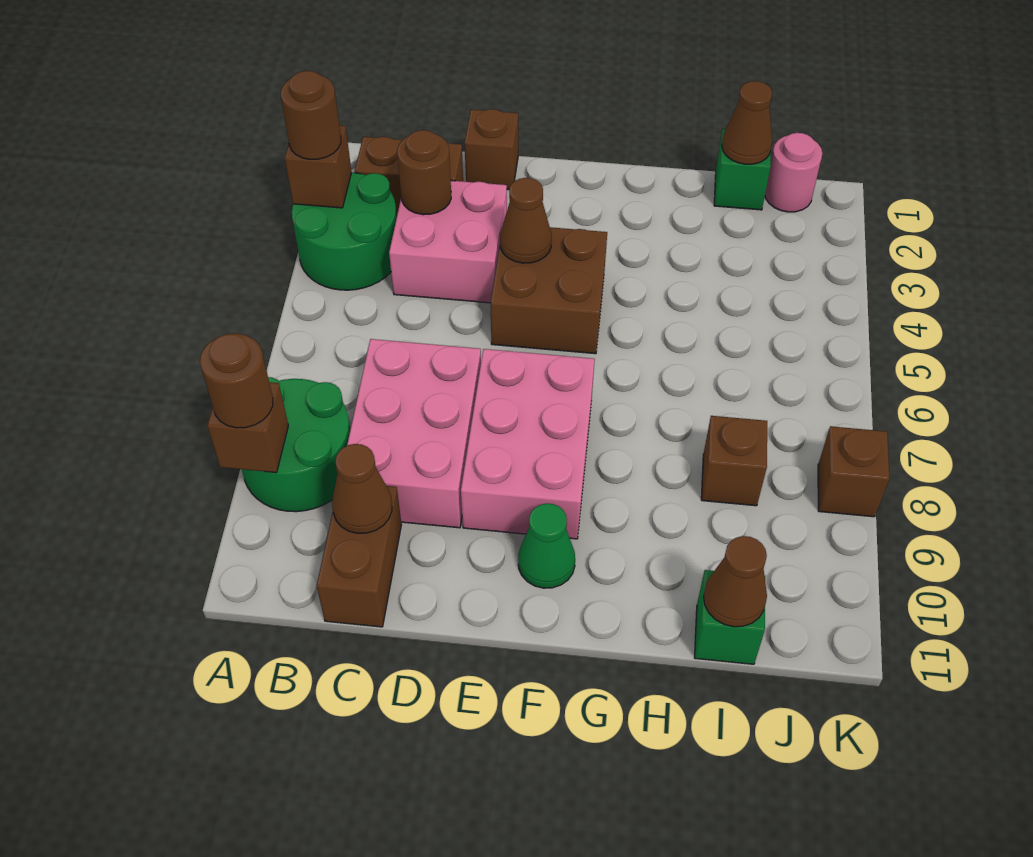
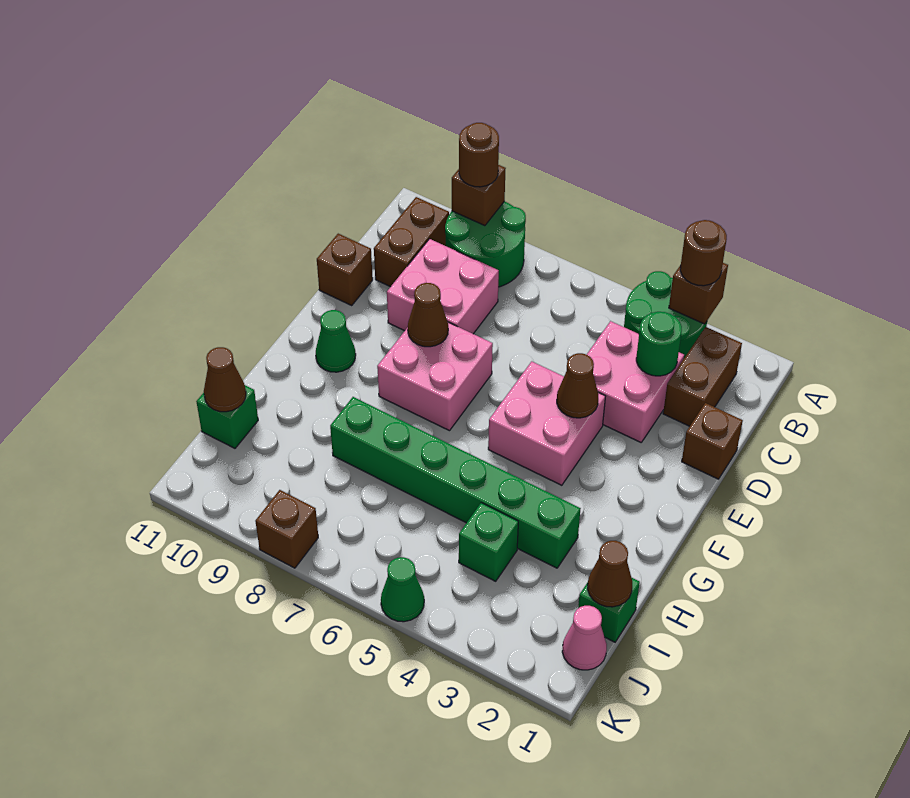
brown round brick C3 level 2 -> green round brick C3 level 2
pink brick C7:D9 level 1 -> pink brick C8:D9 level 1
brown brick C10:C11 level 1 -> brown brick B10:C10 level 1
brown cone C10 level 2 -> brown cone E8 level 2
brown brick E4:F5 level 1 -> pink brick E4:F5 level 1
pink brick E7:F9 level 1 -> pink brick E7:F8 level 1
none -> green brick H3:H8 level 1
none -> green brick I4 level 1
brown brick I8 level 1 -> brown brick D11 level 1
pink round brick J1 level 1 -> pink cone J1 level 1
none -> green cone K5 level 1

